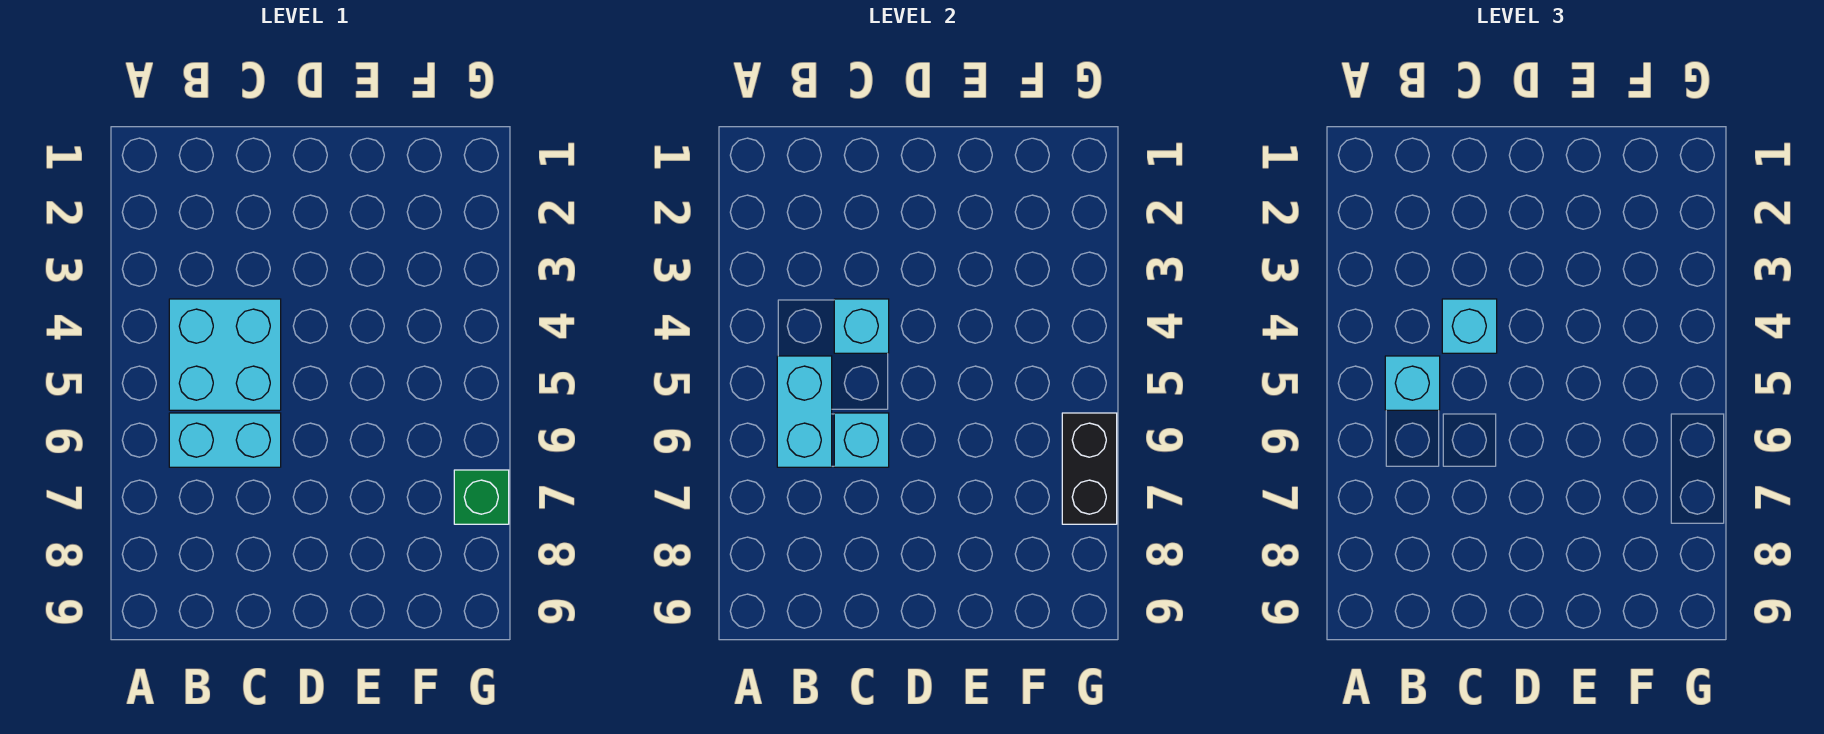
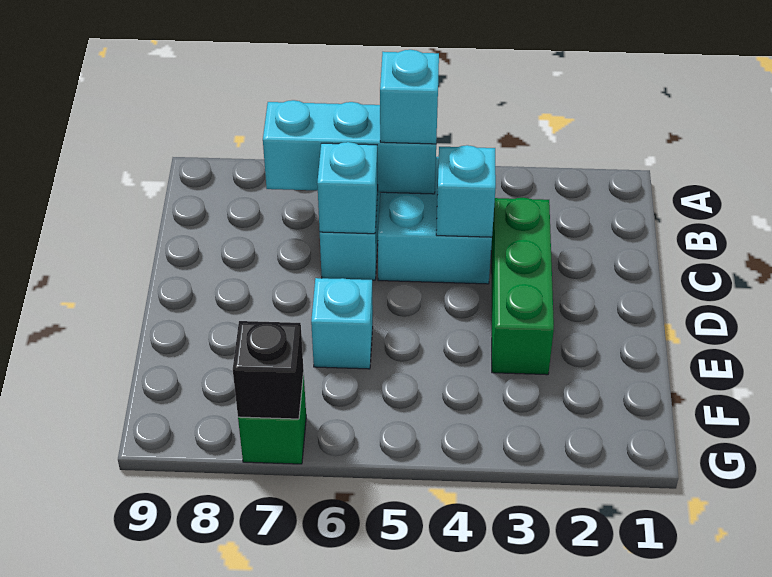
cyan brick B5:B6 level 2 -> cyan brick B5:B7 level 2
none -> green brick C3:E3 level 1
cyan brick C4 level 3 -> cyan brick E6 level 1
black brick G6:G7 level 2 -> black brick G7 level 2

